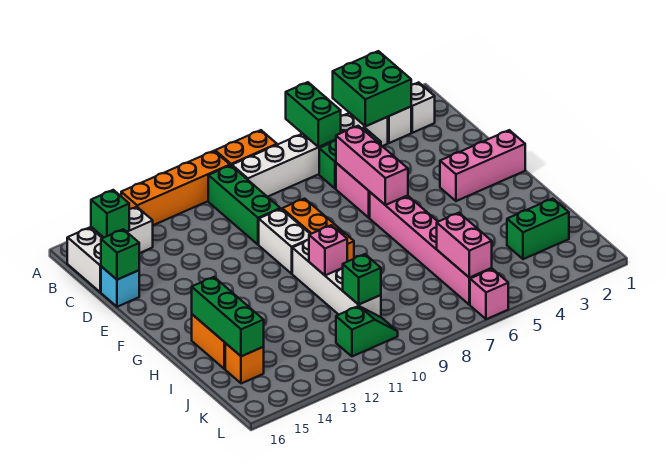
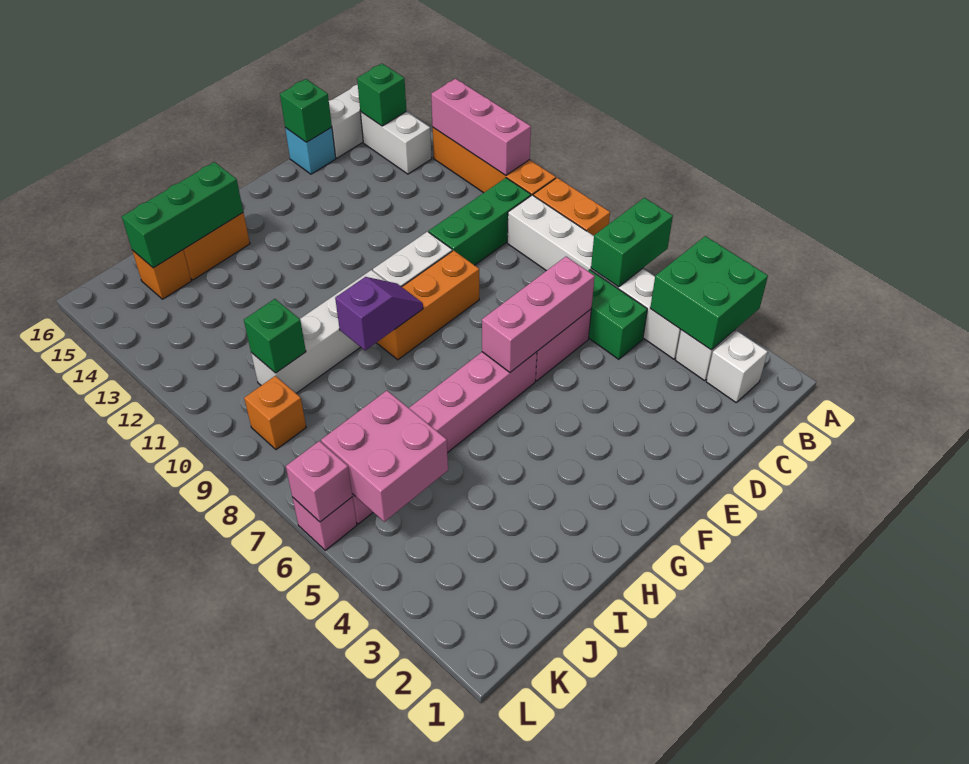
pink brick F1:F3 level 1 -> pink brick A11:A13 level 2
none -> purple slope G9:H9 level 2 top H
pink brick H10 level 2 -> pink brick L6 level 2
green brick J2:J3 level 1 -> none
pink brick J6:K6 level 2 -> pink brick J5:K6 level 2
none -> orange brick K9 level 1
green slope K10:K11 level 1 top 11 -> none

